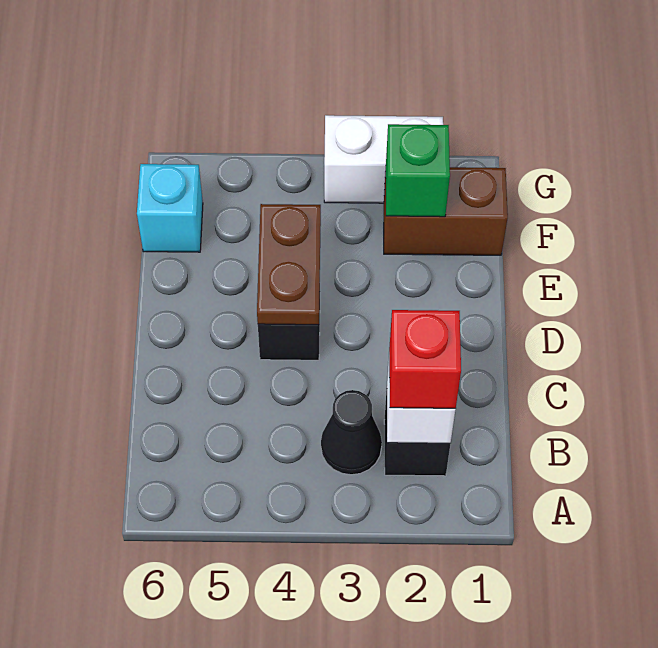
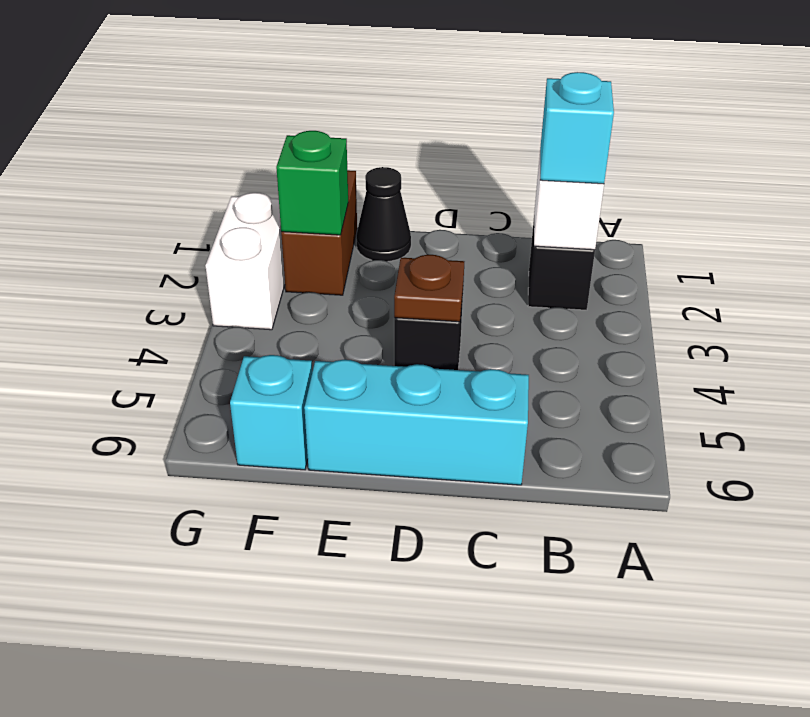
red brick B2 level 3 -> cyan brick B2 level 3
black cone B3 level 1 -> black cone E1 level 1
none -> cyan brick C6:E6 level 1
brown plate D4:E4 level 2 -> brown plate D4 level 2

